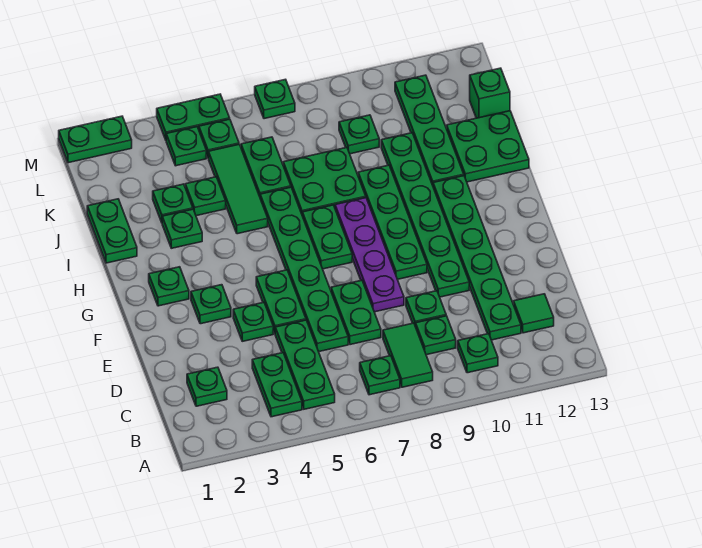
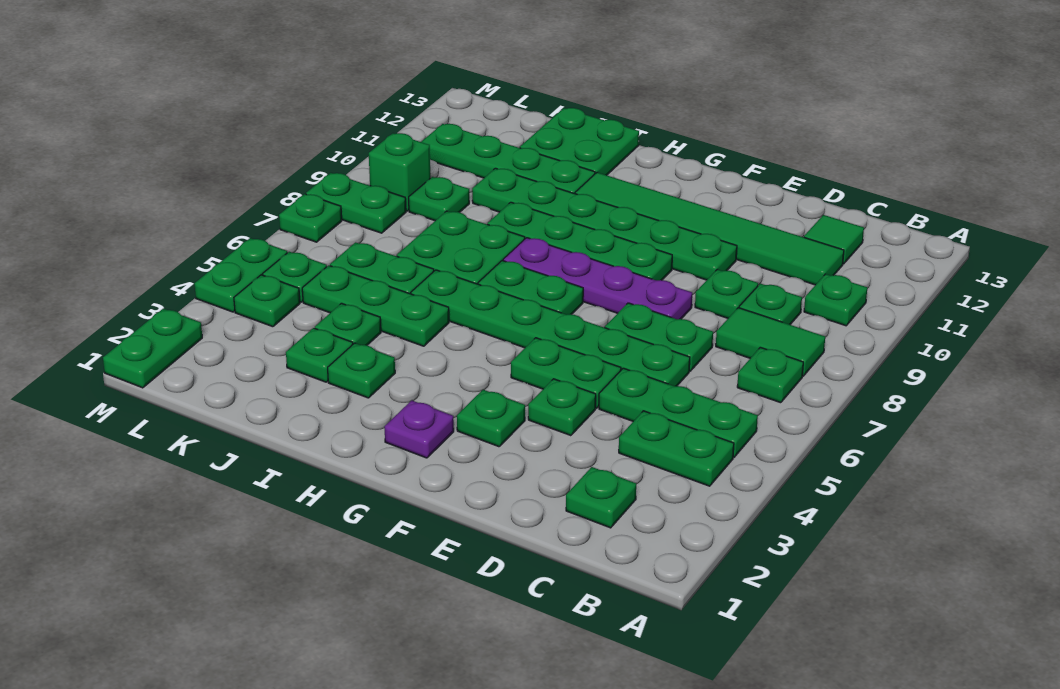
green plate C11:H11 level 1 -> green tile C11:H11 level 1
green plate G2 level 1 -> purple plate G2 level 1
green plate I1:J1 level 1 -> green plate L8:M8 level 1
green tile I5:K5 level 1 -> green plate I5:K5 level 1
green brick K13 level 1 -> green brick L9 level 1

